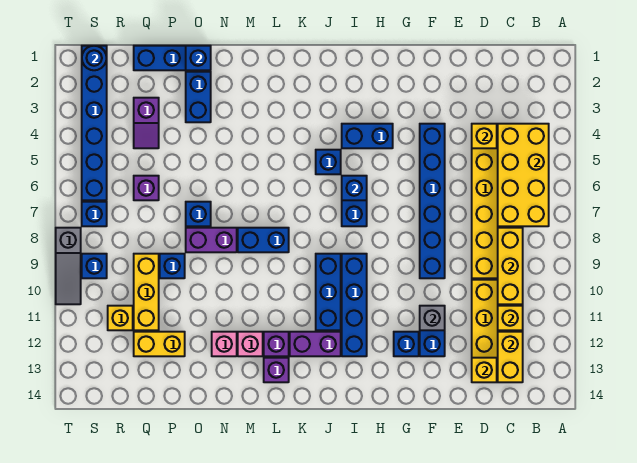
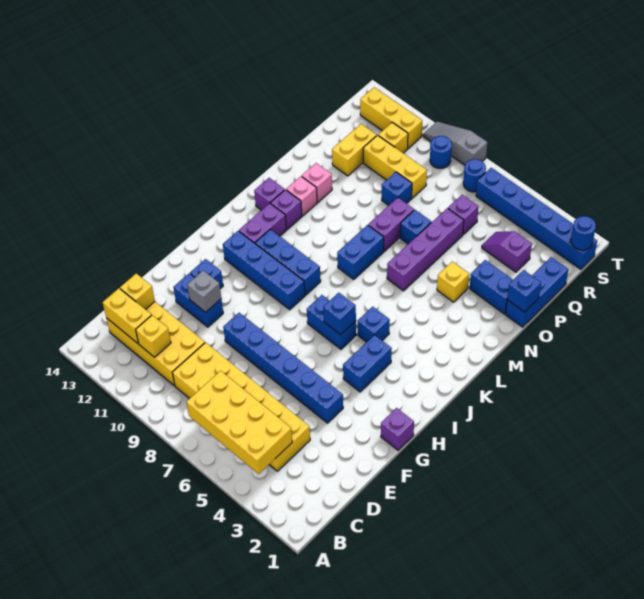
yellow brick C8:C10 level 2 -> yellow brick S11:S13 level 1
yellow brick D4 level 2 -> yellow brick N4 level 1
none -> purple brick G1 level 1
none -> purple brick M6:P6 level 1
blue brick S7 level 1 -> blue round brick S7 level 1
blue brick S9 level 1 -> blue round brick S9 level 1

